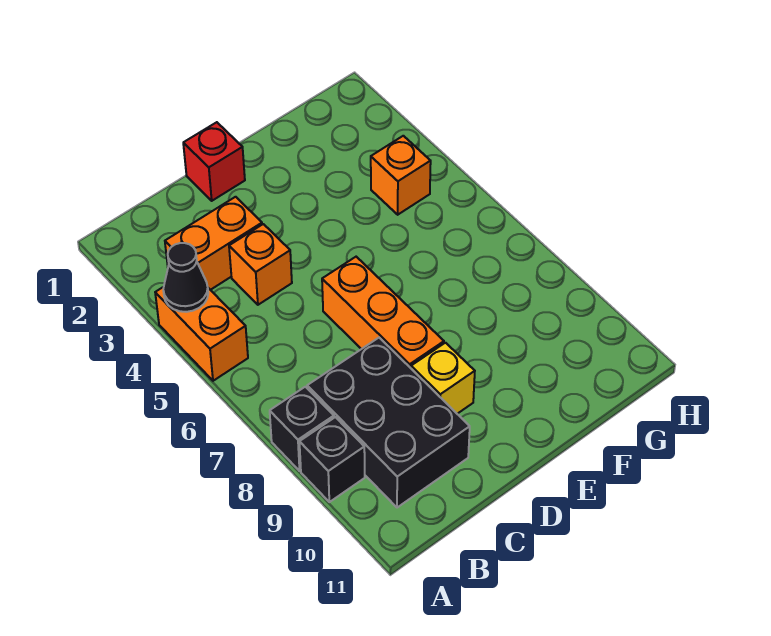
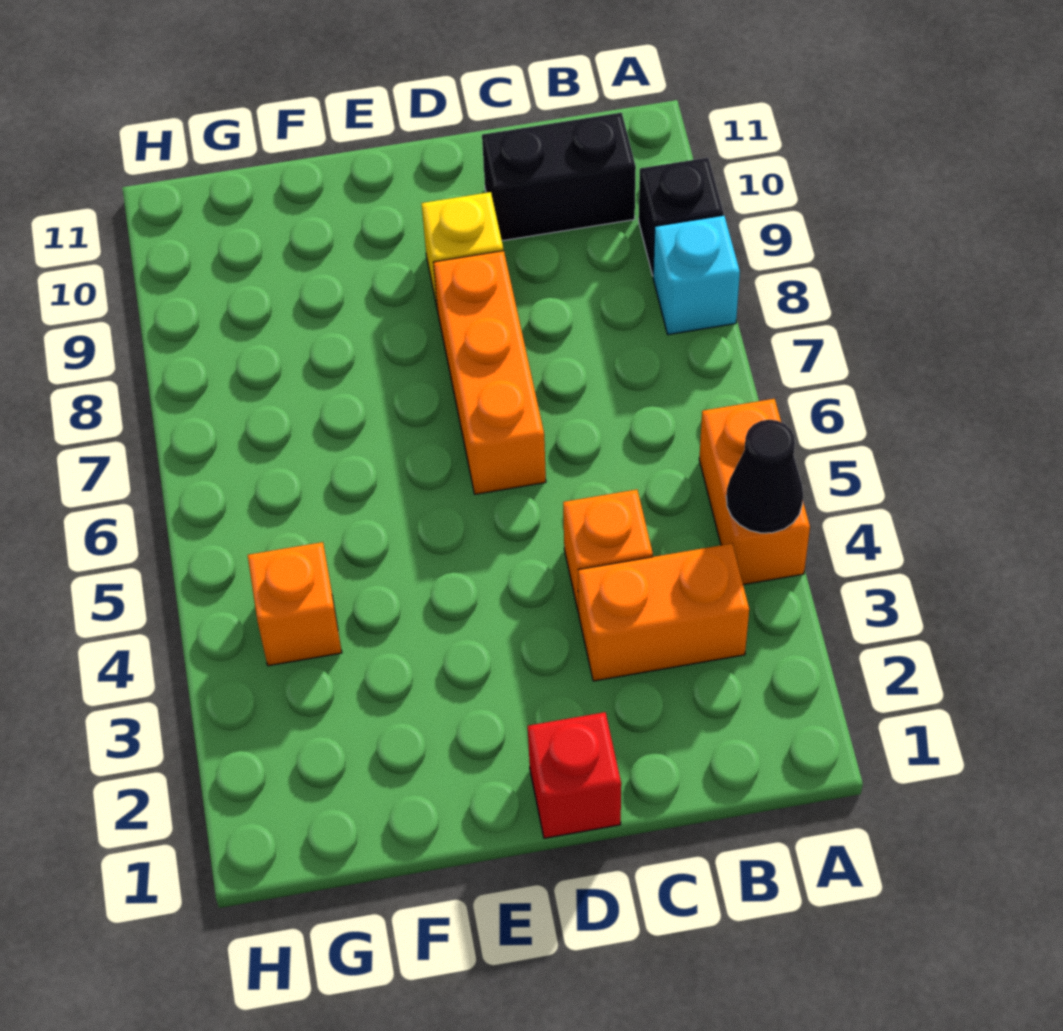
black brick A8 level 1 -> cyan brick A8 level 1
black brick B8:C10 level 1 -> black brick B10:C10 level 1

